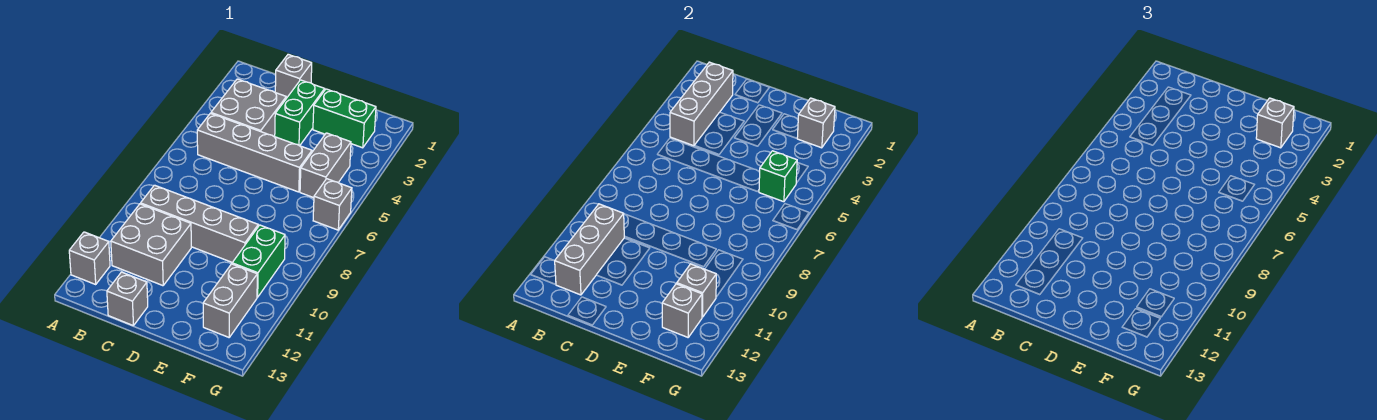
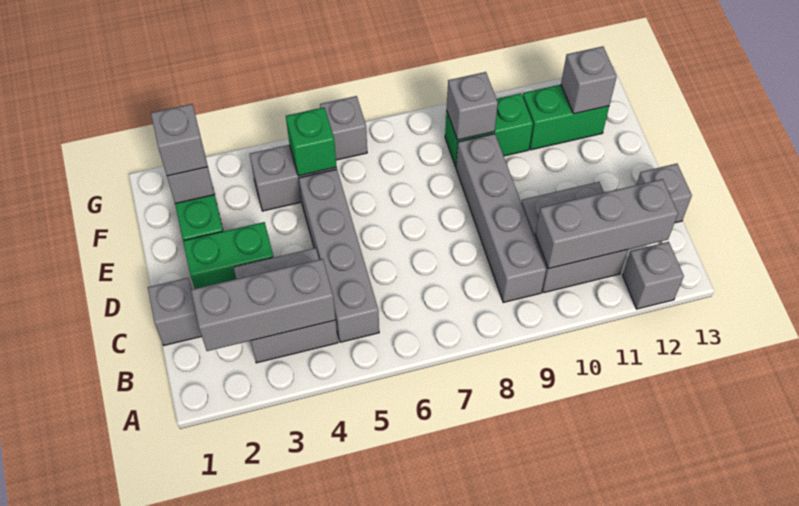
grey brick F11:F12 level 1 -> green brick F11:F12 level 1
grey brick F11 level 2 -> grey brick F9 level 2

